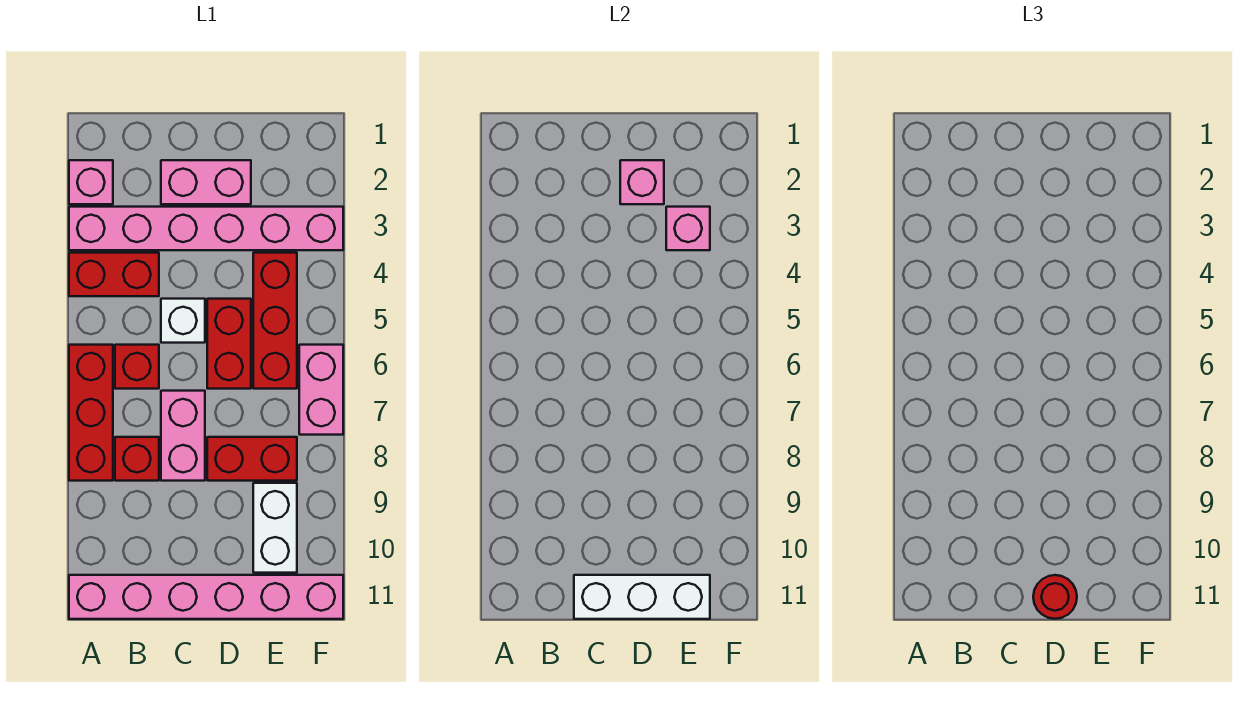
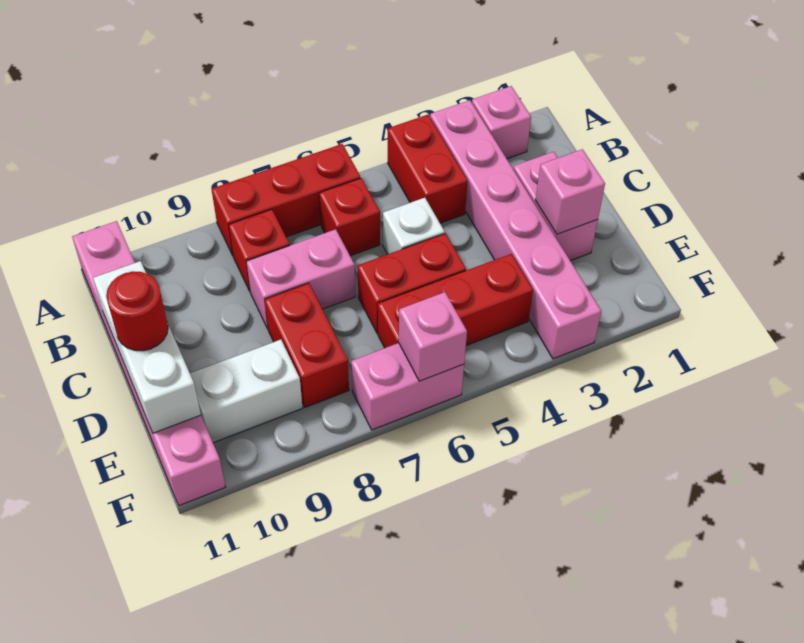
pink brick E3 level 2 -> pink brick F6 level 2

